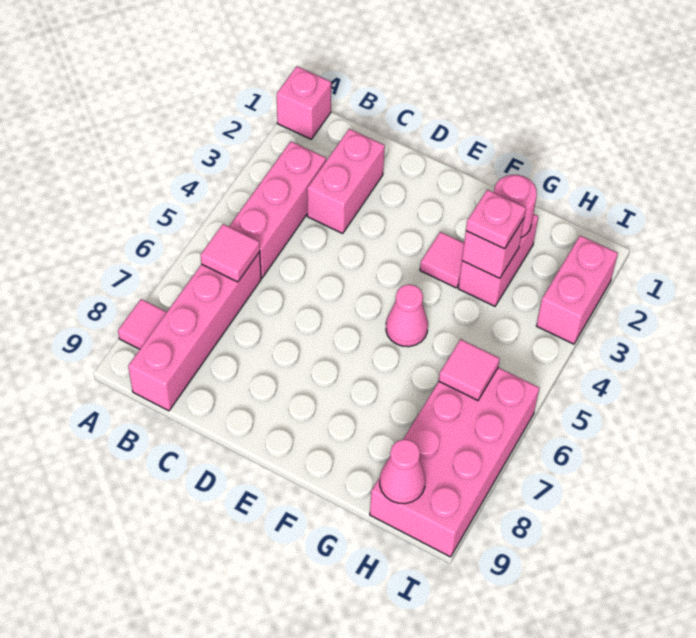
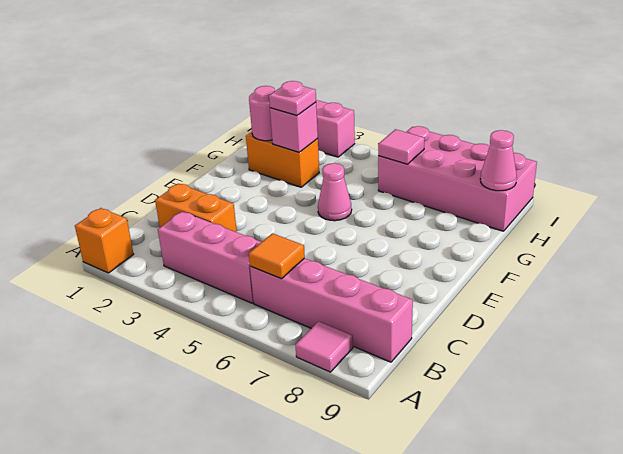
pink brick A1 level 1 -> orange brick A1 level 1
pink tile B6 level 2 -> orange tile B6 level 2
pink brick C2:C3 level 1 -> orange brick C2:C3 level 1
pink tile F3 level 1 -> none
pink brick G2:G3 level 1 -> orange brick G2:G3 level 1

